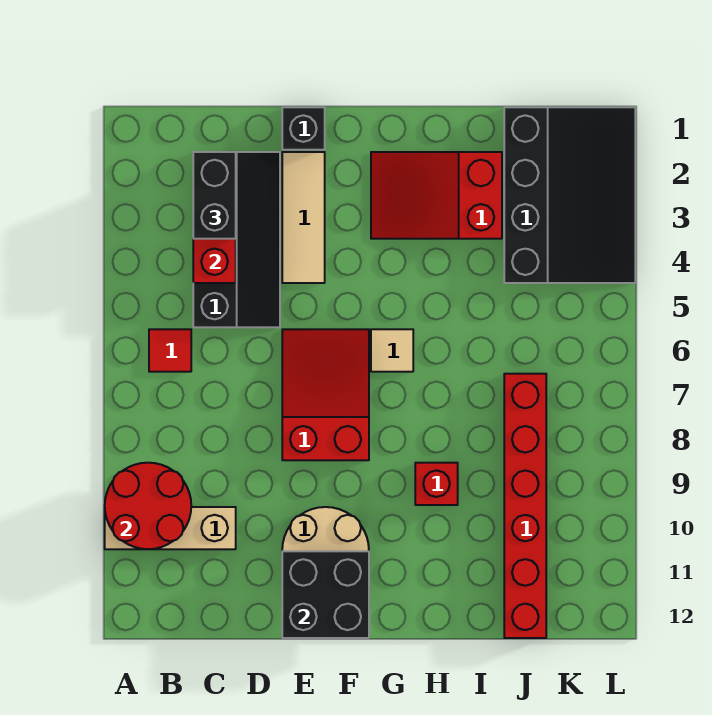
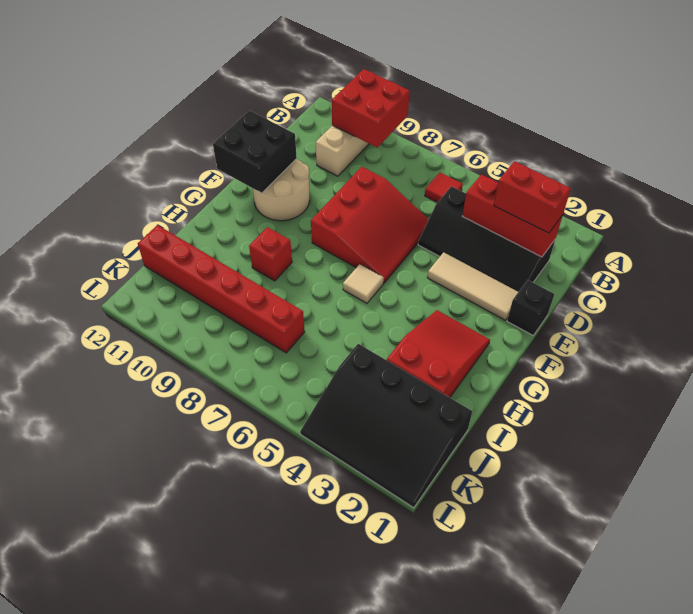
red round brick A9:B10 level 2 -> red brick A9:B10 level 2
black brick C2:C3 level 3 -> red brick C2:C3 level 3
red slope E6:F8 level 1 top 8 -> red slope D6:F8 level 1 top 8

